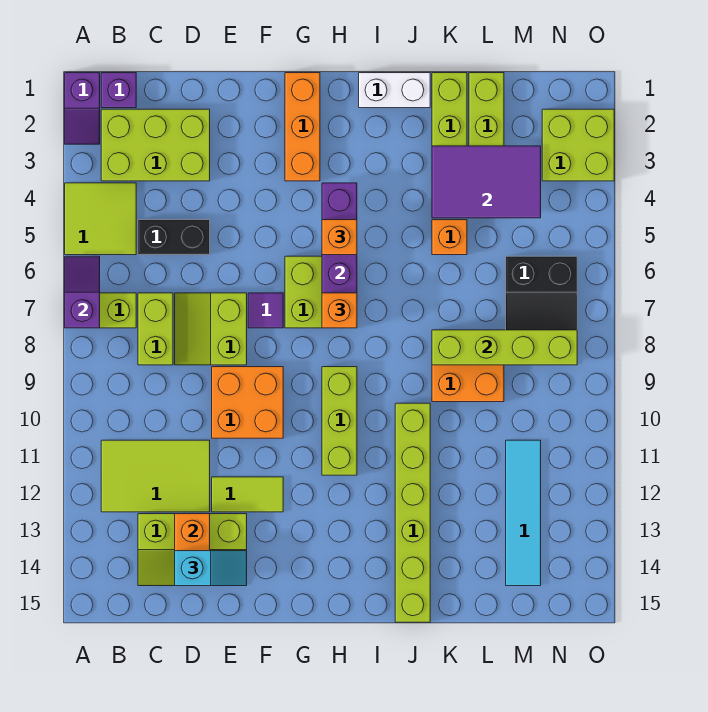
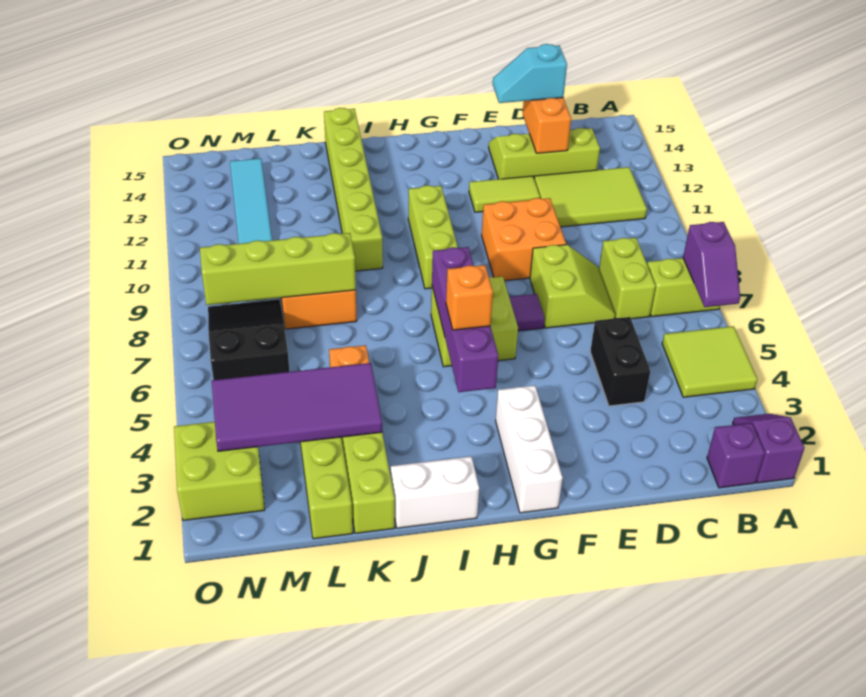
lime brick B2:D3 level 1 -> none
black brick C5:D5 level 1 -> black brick D4:D5 level 1
orange brick G1:G3 level 1 -> white brick G1:G3 level 1
orange brick H7 level 3 -> none
purple tile K3:M4 level 2 -> purple tile K3:N4 level 2

